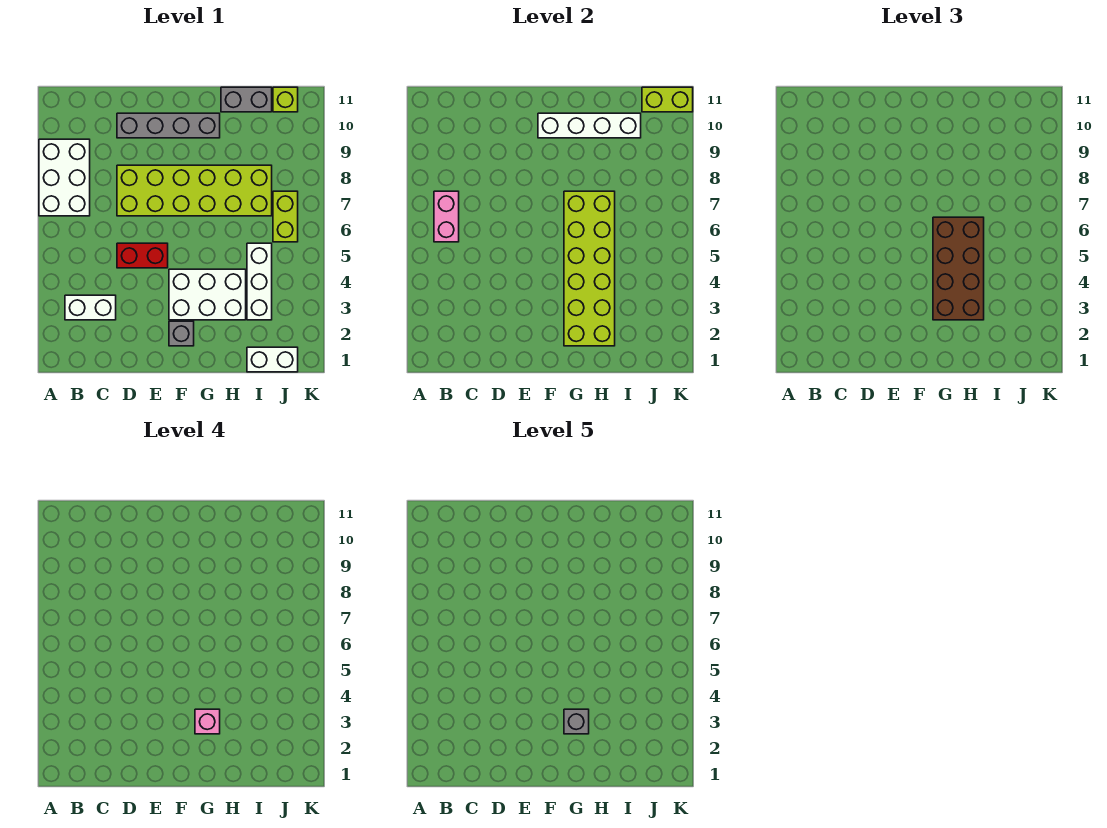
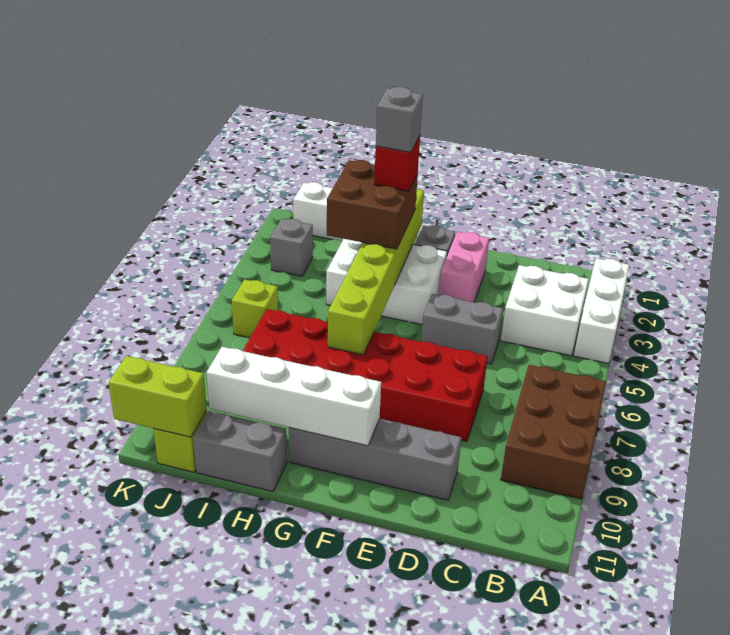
white brick A7:B9 level 1 -> brown brick A7:B9 level 1
white brick B3:C3 level 1 -> white brick B3:C4 level 1
pink brick B6:B7 level 2 -> pink brick E2:E3 level 1
red brick D5:E5 level 1 -> grey brick D5:E5 level 1
lime brick D7:I8 level 1 -> red brick D7:I8 level 1
lime brick G2:H7 level 2 -> lime brick G2:G7 level 2
brown brick G3:H6 level 3 -> brown brick G3:H4 level 3
pink brick G3 level 4 -> red brick G3 level 4
white brick I3:I5 level 1 -> white brick A2:A4 level 1
none -> grey brick J3 level 1
lime brick J6:J7 level 1 -> lime brick J6 level 1

